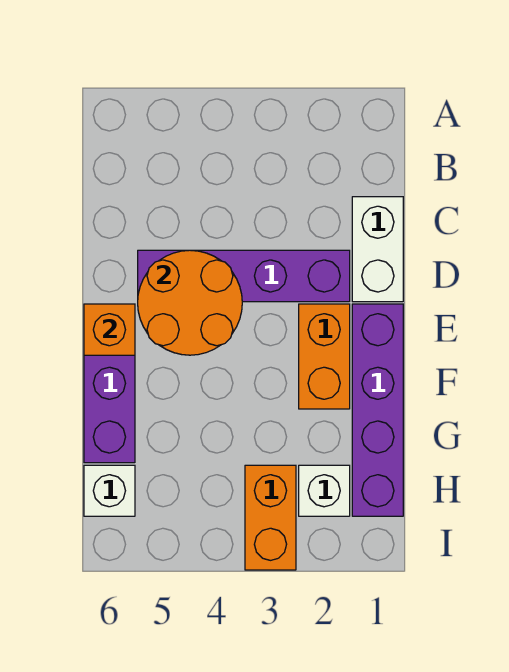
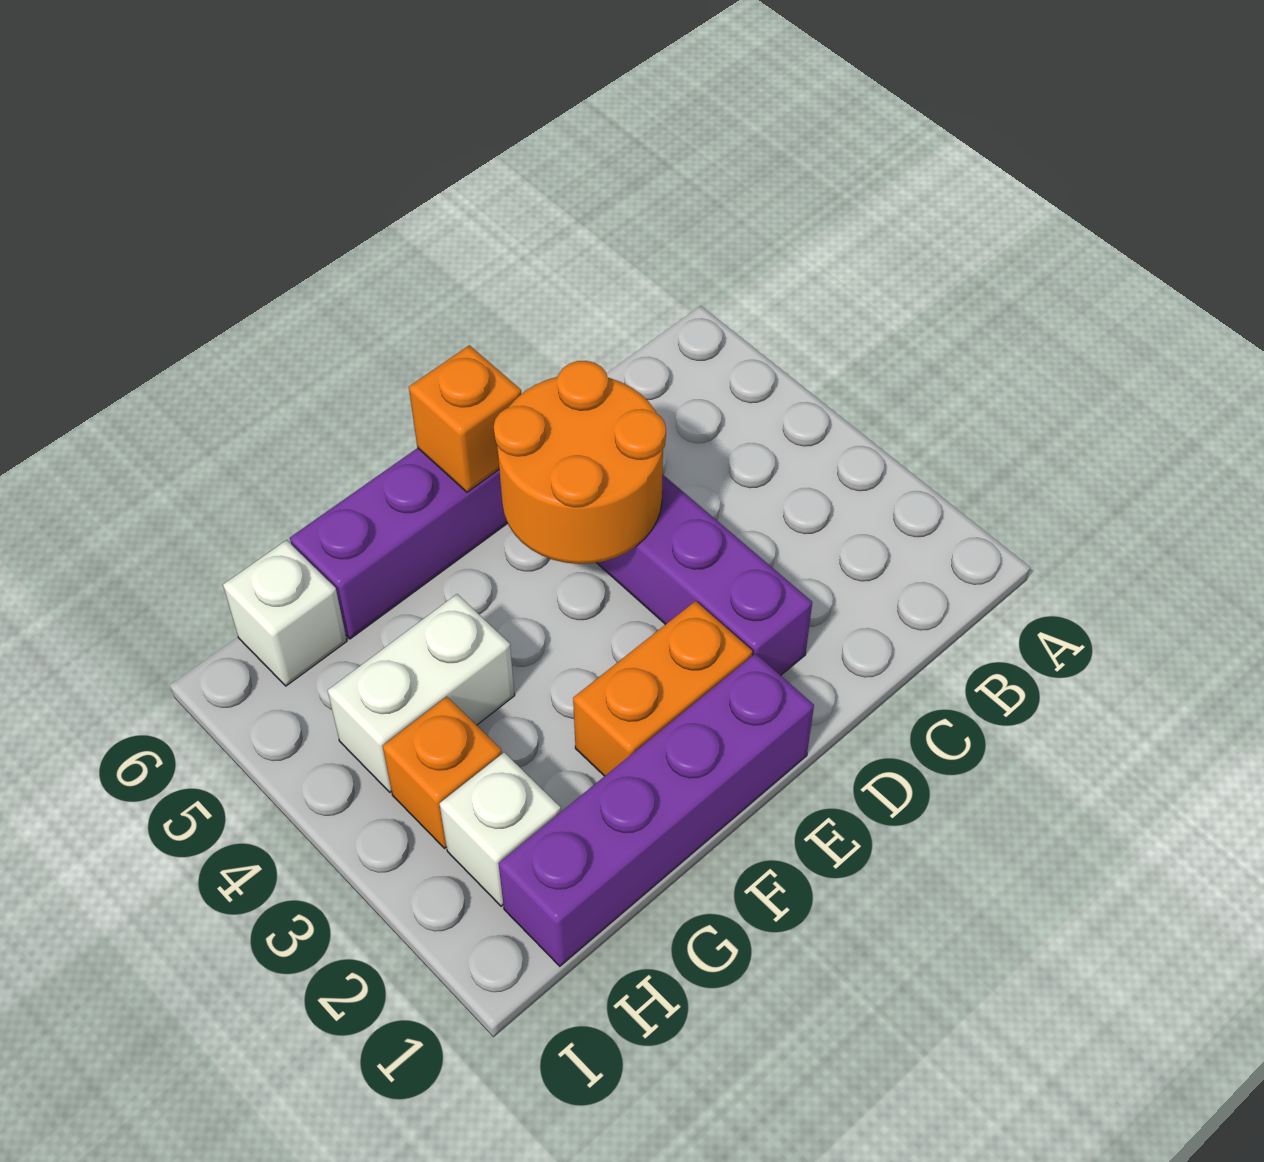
white brick C1:D1 level 1 -> white brick G4:H4 level 1
orange brick H3:I3 level 1 -> orange brick H3 level 1

